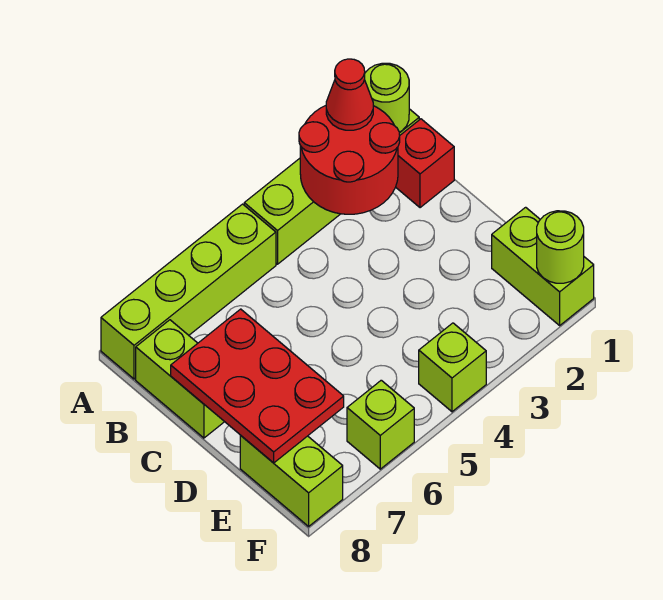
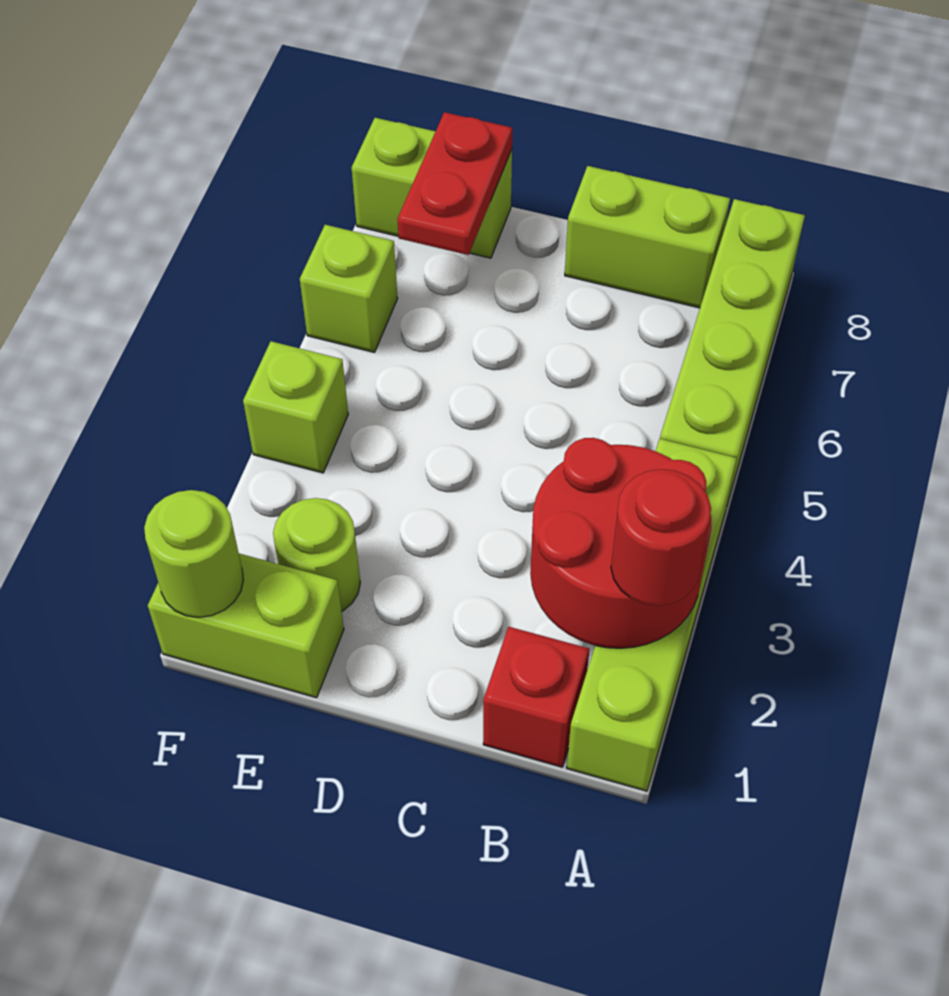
lime round brick A1 level 2 -> lime round brick E2 level 1
red cone A2 level 3 -> red round brick A2 level 3
red plate C7:E8 level 2 -> red plate E7:E8 level 2

